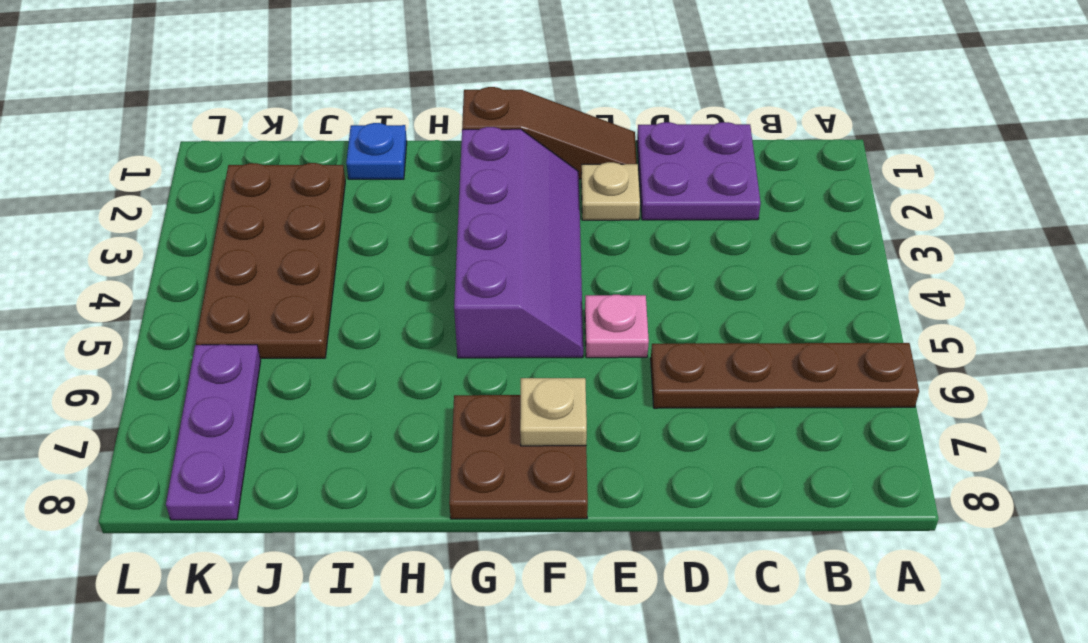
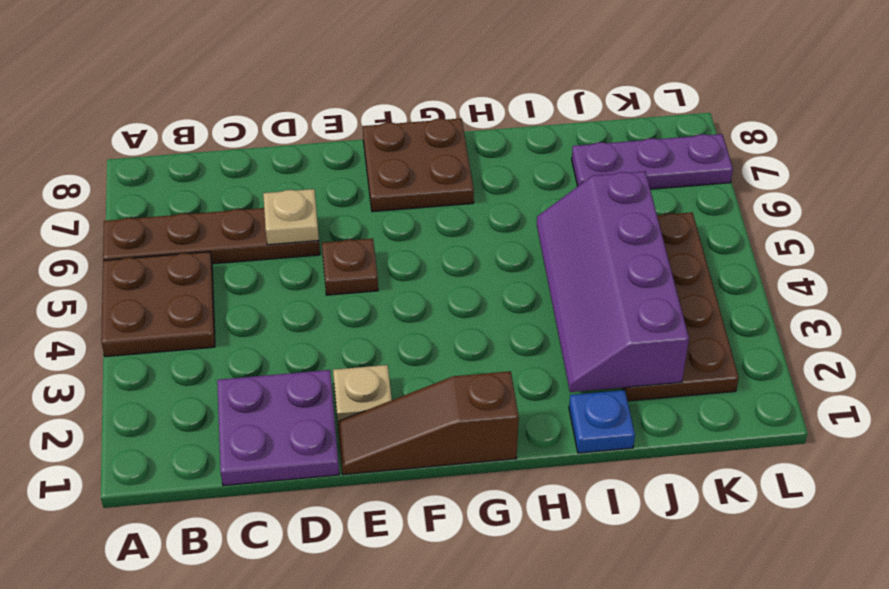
none -> brown plate A4:B5 level 1
pink plate E5 level 1 -> brown plate E5 level 1
purple slope F2:G5 level 1 top G -> purple slope I2:J5 level 2 top J
tan plate F7 level 2 -> tan plate D6 level 2
purple plate K6:K8 level 1 -> purple plate J7:L7 level 1

